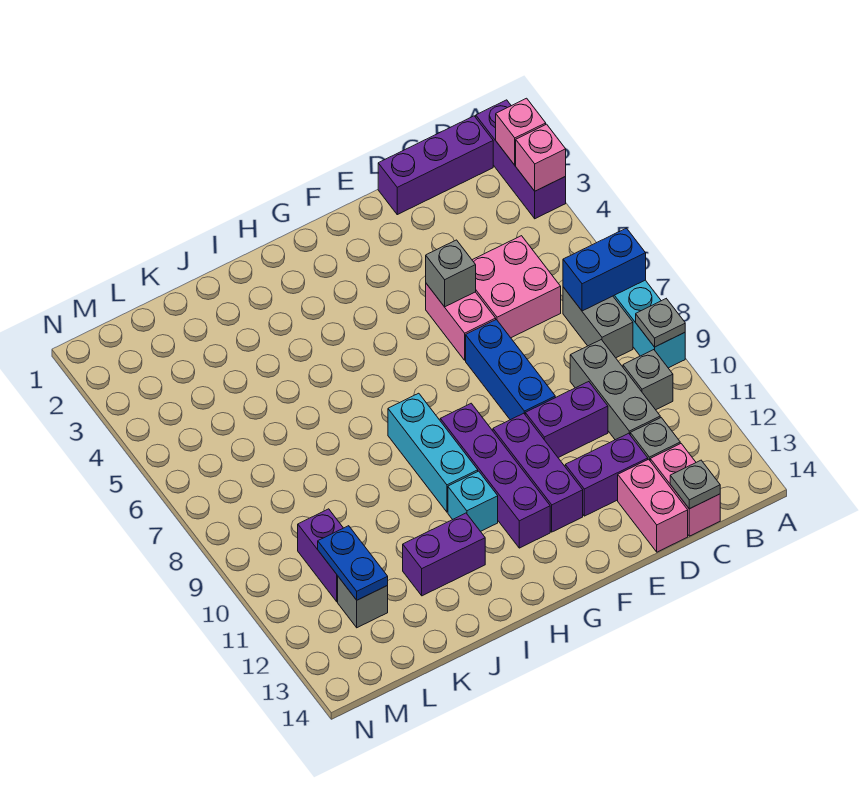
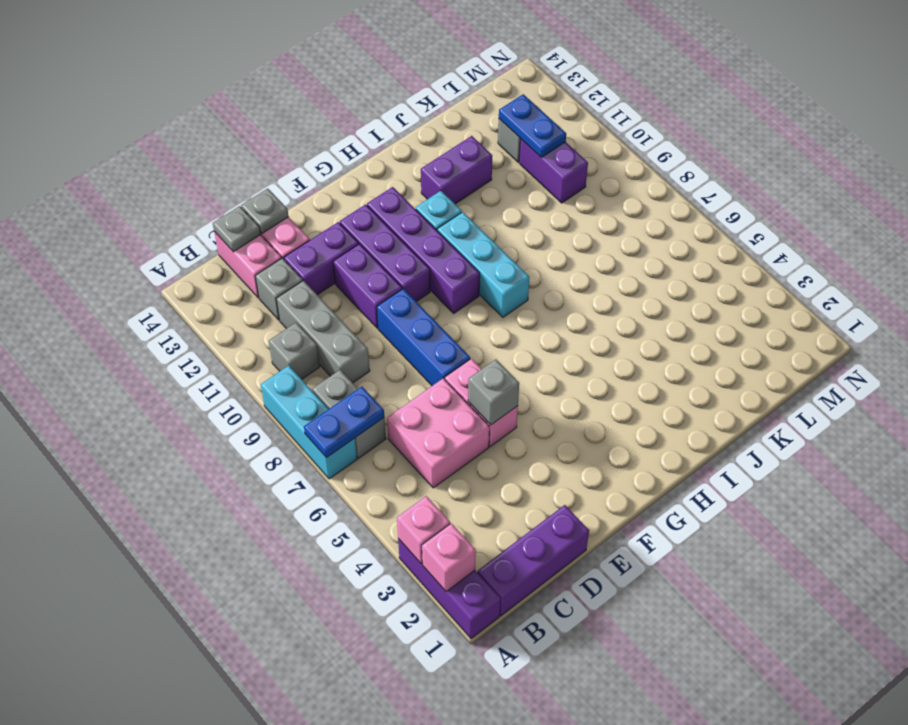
blue brick A7:B7 level 2 -> blue plate A7:B7 level 2
grey plate A9 level 2 -> grey plate D14 level 2
purple brick D10:E10 level 1 -> purple brick E10:E11 level 1

